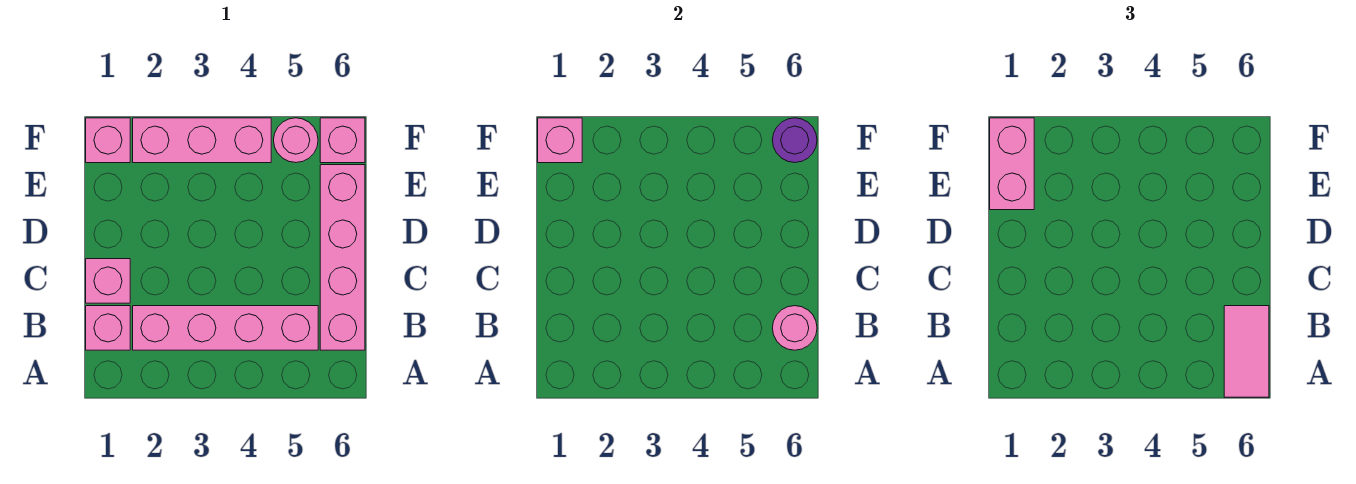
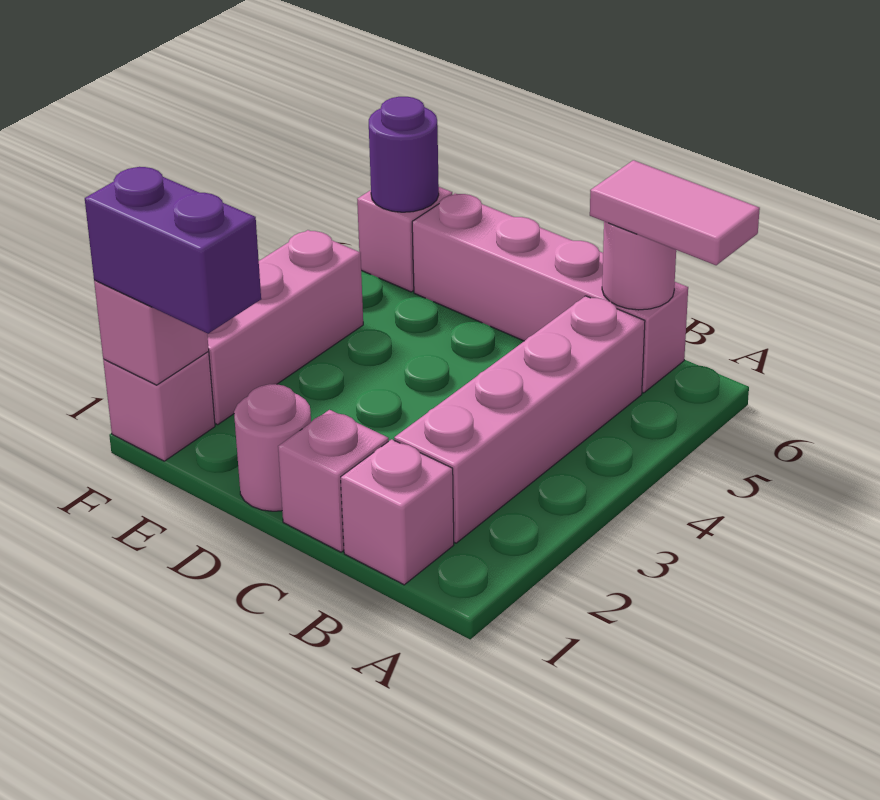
pink brick E1:F1 level 3 -> purple brick E1:F1 level 3
pink round brick F5 level 1 -> pink round brick D1 level 1

